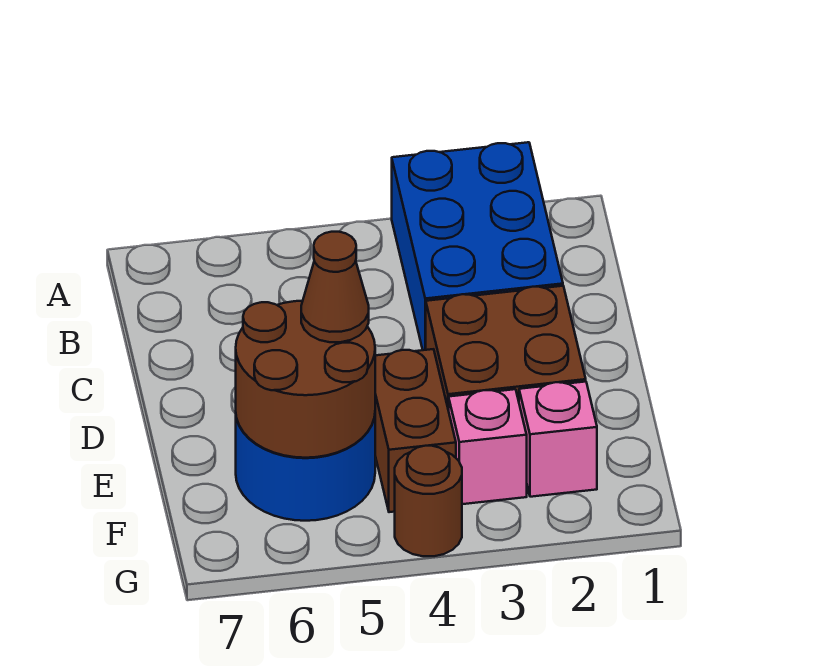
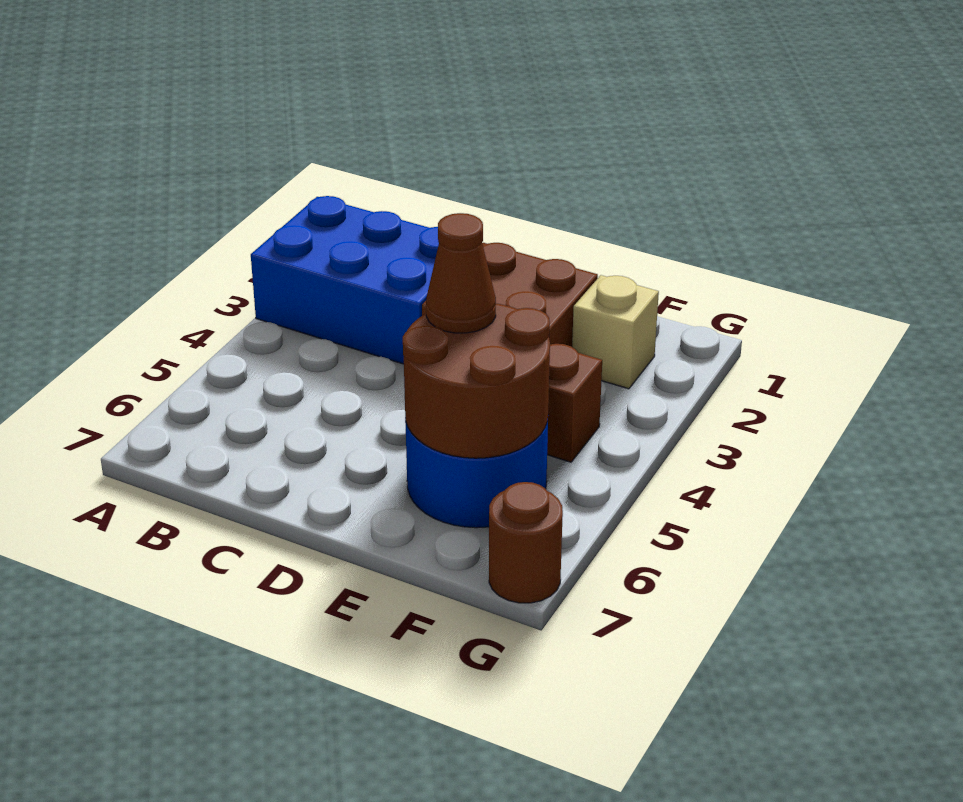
pink brick F2 level 1 -> tan brick F2 level 1
pink brick F3 level 1 -> none
brown round brick G4 level 1 -> brown round brick G7 level 1

